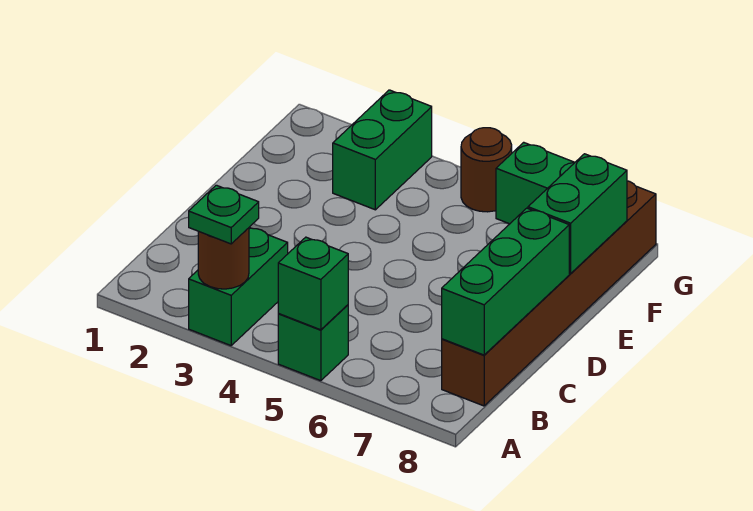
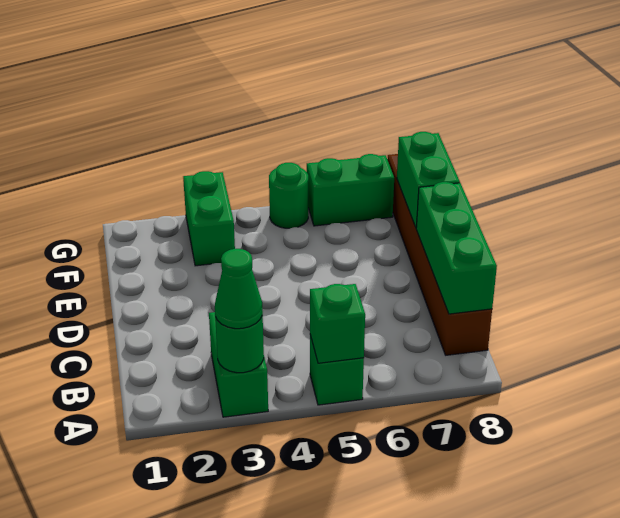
brown round brick A3 level 2 -> green round brick A3 level 2
green plate A3 level 3 -> green cone A3 level 3
brown round brick G5 level 1 -> green round brick G5 level 1

